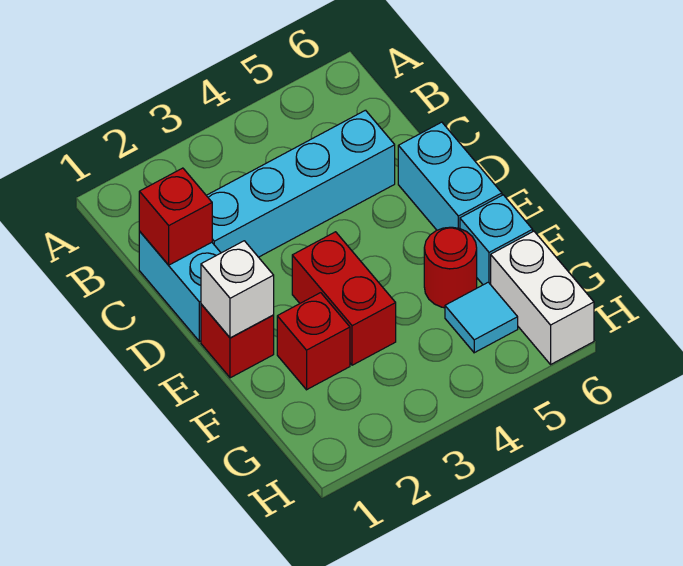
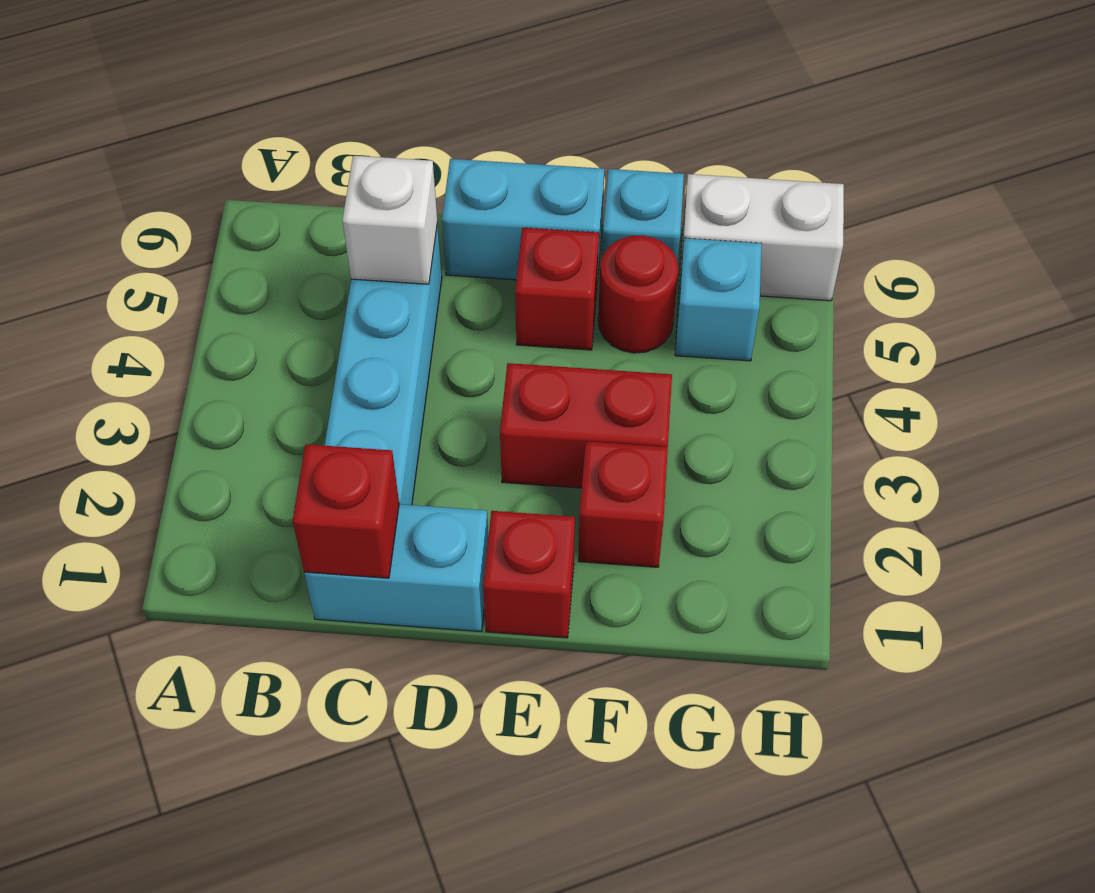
white brick E1 level 2 -> white brick C5 level 2
none -> red brick E5 level 1
cyan tile G5 level 1 -> cyan brick G5 level 1

